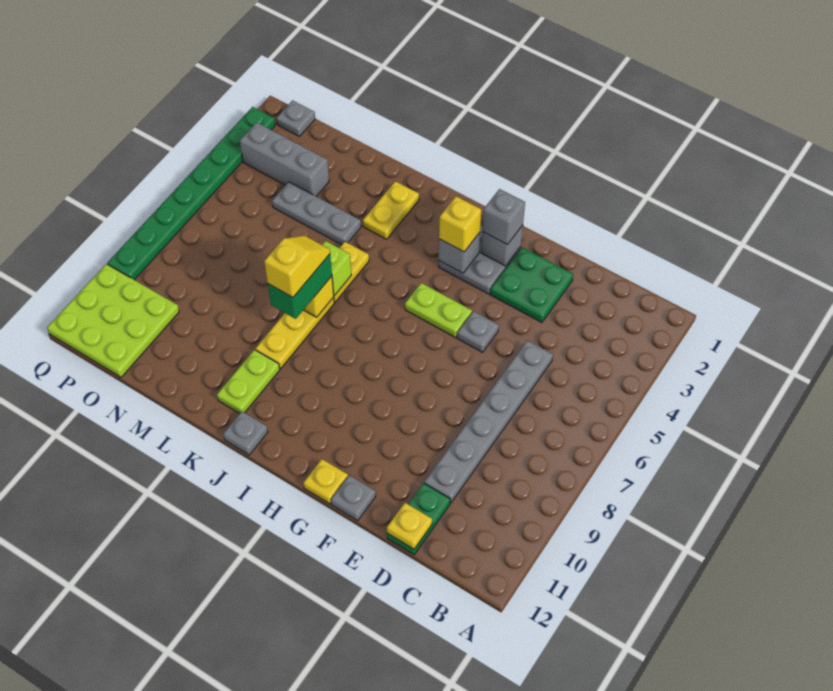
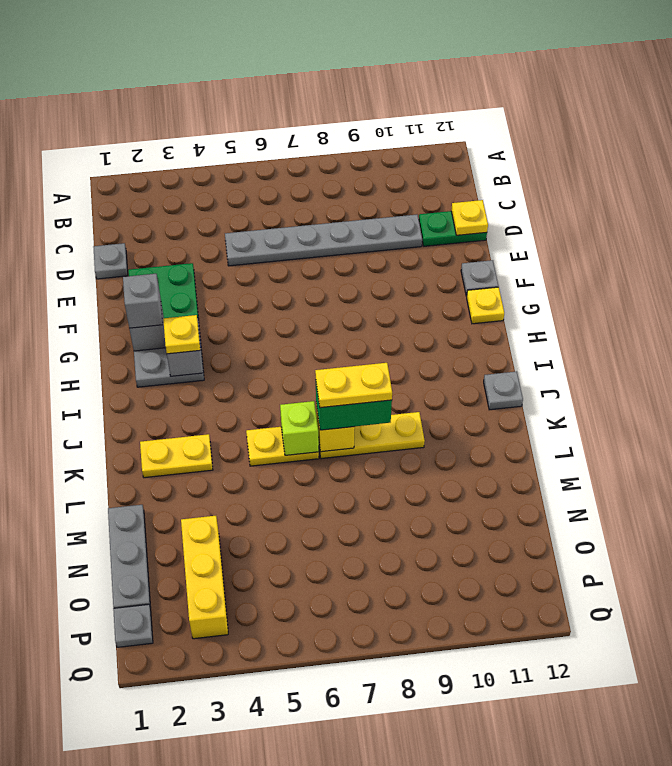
grey plate F5 level 1 -> grey plate D1 level 1
lime plate G5:H5 level 1 -> none
yellow brick H3 level 3 -> yellow plate H3 level 3
yellow slope K7:K8 level 4 top 8 -> yellow plate K7:K8 level 4
lime plate K10:K11 level 1 -> none
grey plate L4:N4 level 1 -> grey plate M1:O1 level 1
grey brick N3:P3 level 1 -> yellow brick N3:P3 level 1
lime plate O10:Q12 level 1 -> none
green plate Q2:Q9 level 1 -> none

